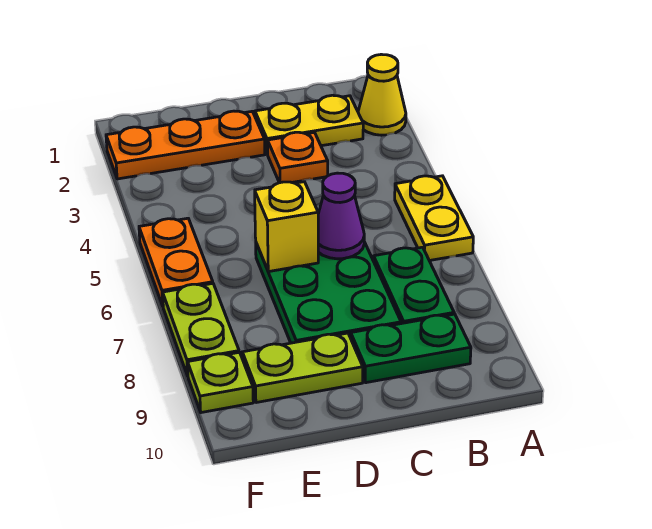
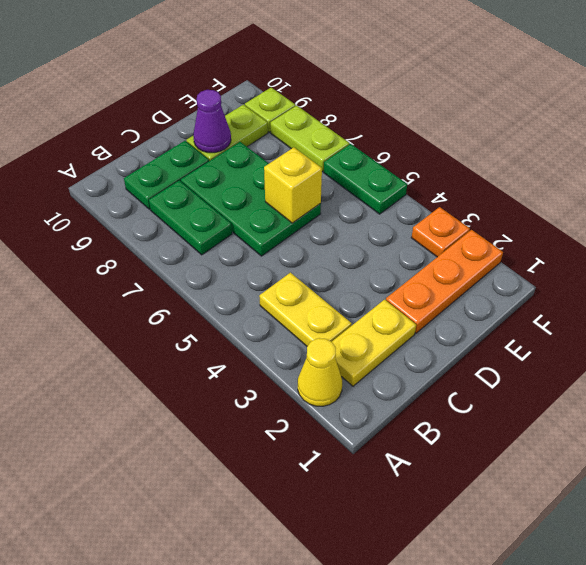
yellow plate A5:A6 level 1 -> yellow plate B3:B4 level 1
orange plate C3 level 1 -> orange plate F3 level 1
purple cone C6 level 2 -> purple cone D9 level 2
orange plate F5:F6 level 1 -> green plate F5:F6 level 1

